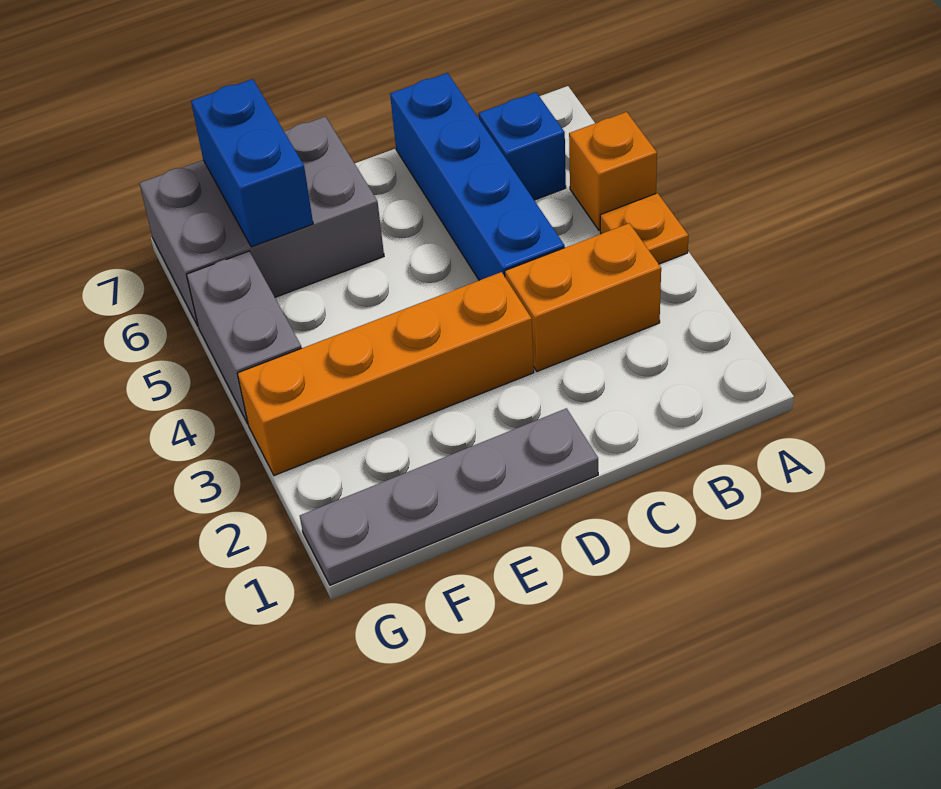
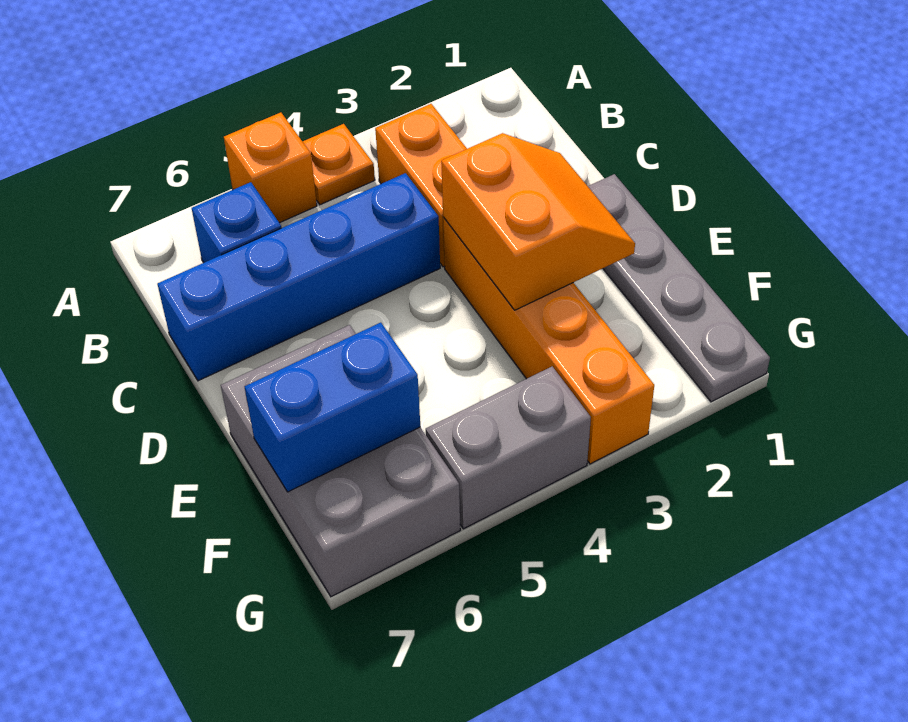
none -> orange slope D2:E3 level 2 top 3

